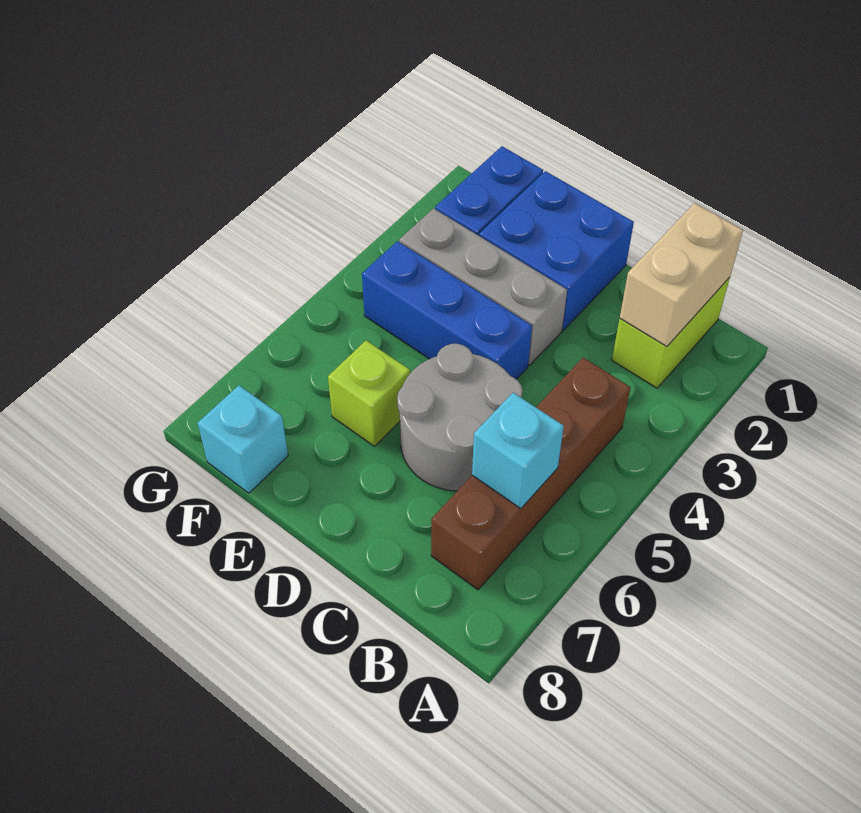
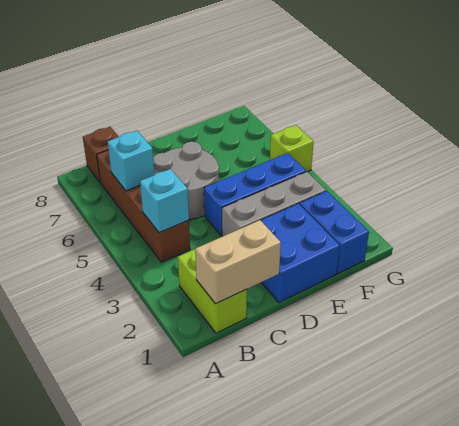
tan brick B1:B2 level 2 -> tan brick B1:C1 level 2
none -> brown brick B8 level 1
lime brick E6 level 1 -> lime brick G5 level 1
cyan brick F8 level 1 -> cyan brick B4 level 2

